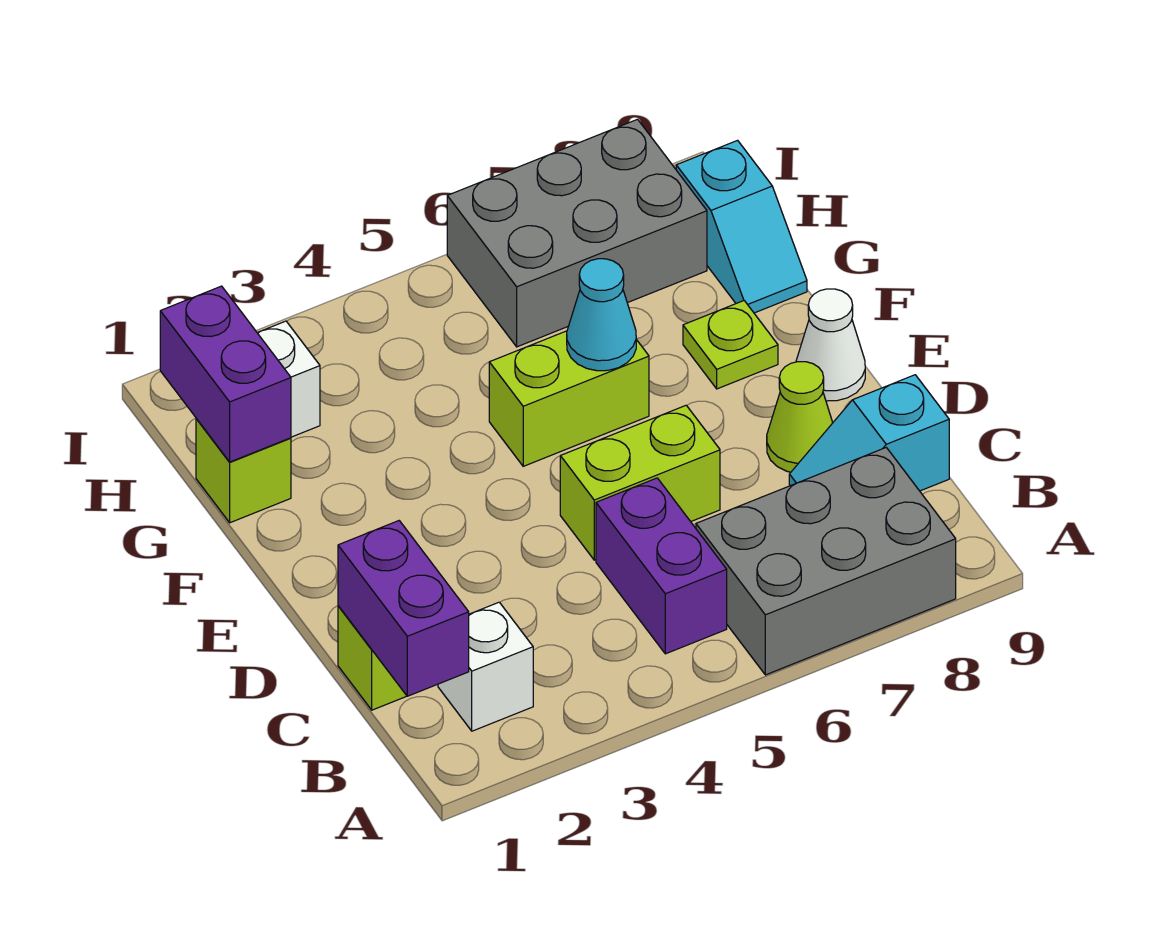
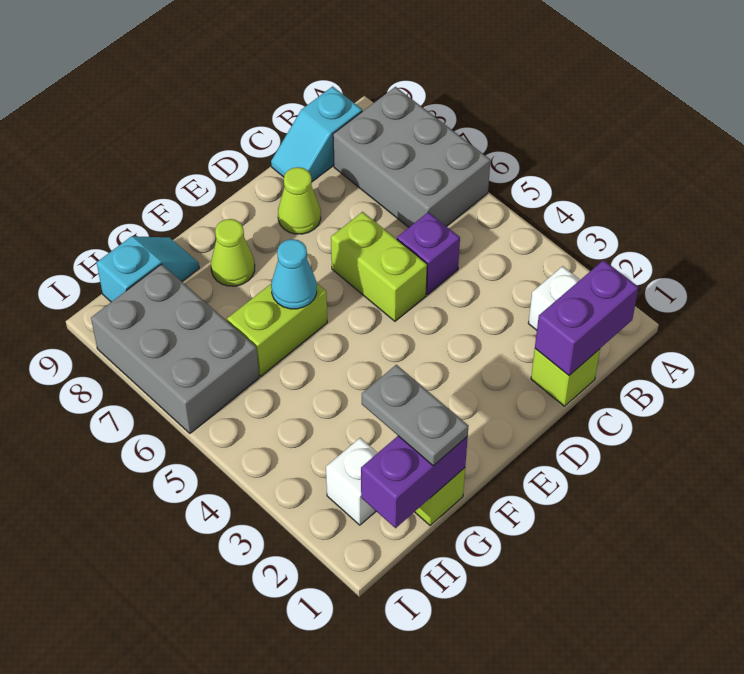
purple brick B5:C5 level 1 -> purple brick C5 level 1
cyan slope C8:C9 level 1 top 9 -> cyan slope B9:C9 level 1 top B
white cone E9 level 1 -> none
lime brick F5:F6 level 1 -> lime brick F6:G6 level 1
lime plate F8 level 1 -> lime cone F8 level 1
none -> grey plate G1:G2 level 3

